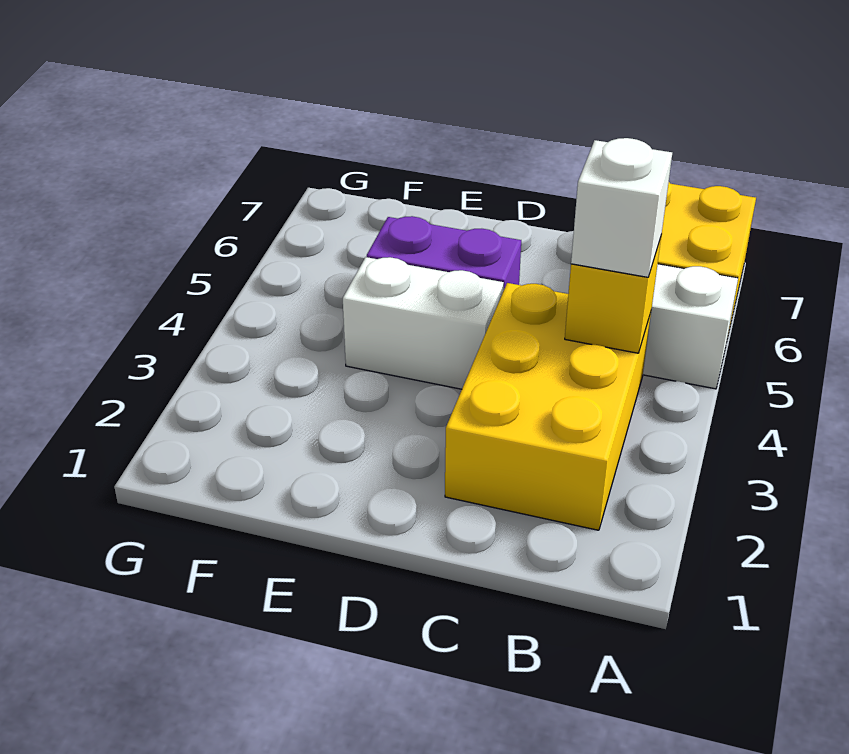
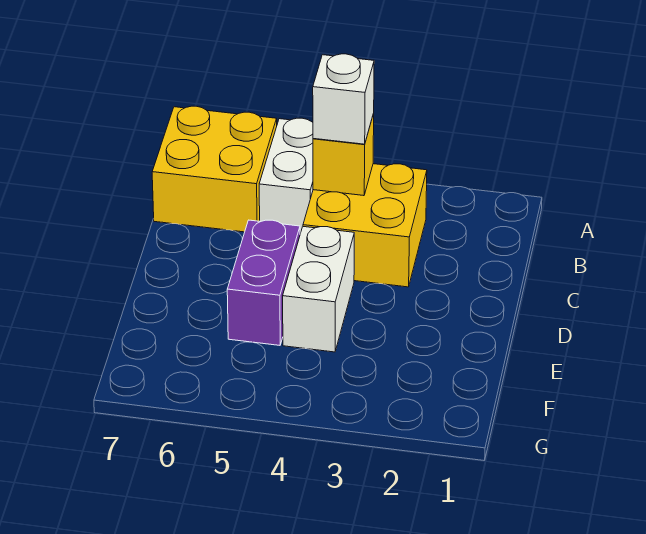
yellow brick B2:C4 level 1 -> yellow brick B3:C4 level 1

